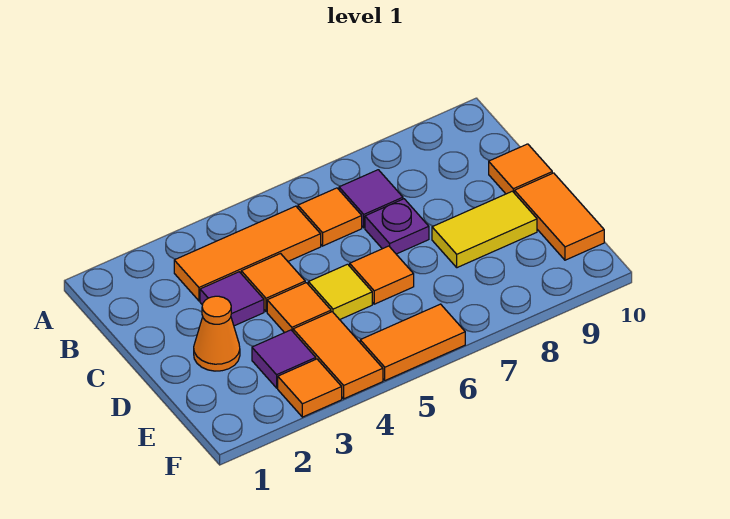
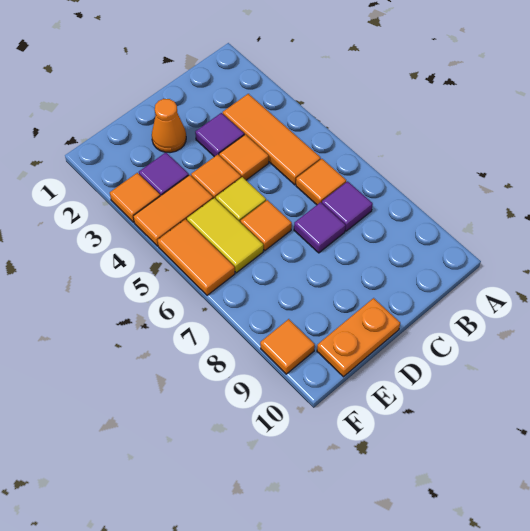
purple plate C7 level 1 -> purple tile C7 level 1
orange tile C10 level 1 -> orange tile F9 level 1
yellow tile D8:D9 level 1 -> yellow tile E5:E6 level 1
orange tile D10:E10 level 1 -> orange plate D10:E10 level 1

